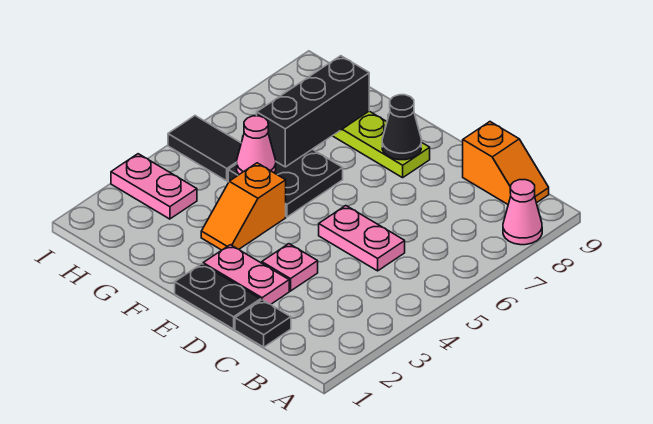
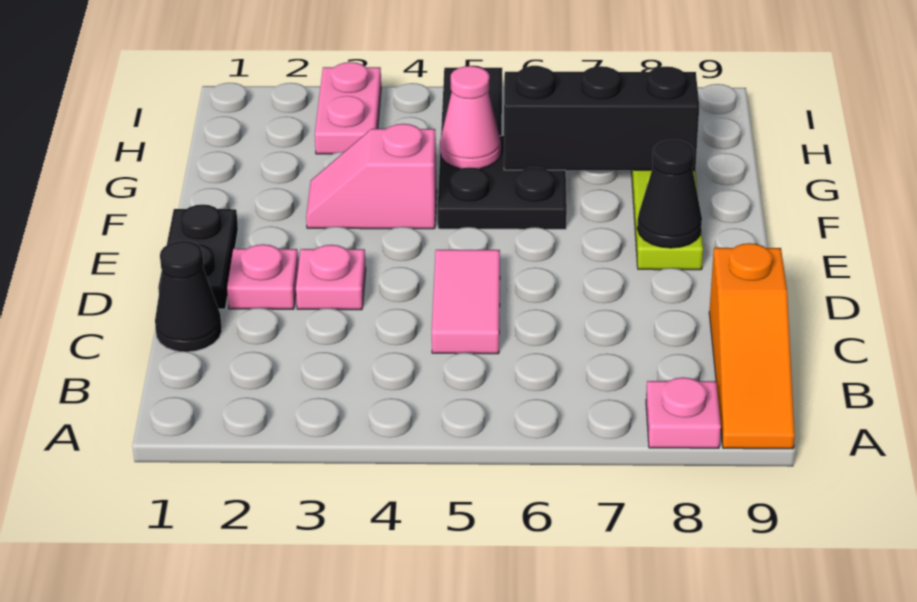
pink cone A8 level 1 -> pink plate A8 level 1
orange slope B9:C9 level 1 top C -> orange slope A9:C9 level 1 top C
black plate C1 level 1 -> black cone C1 level 1
pink plate C5:D5 level 1 -> pink tile C5:D5 level 1
pink plate D2:E2 level 1 -> pink plate D2 level 1
orange slope F3:F4 level 1 top 4 -> pink slope F3:F4 level 1 top 4

